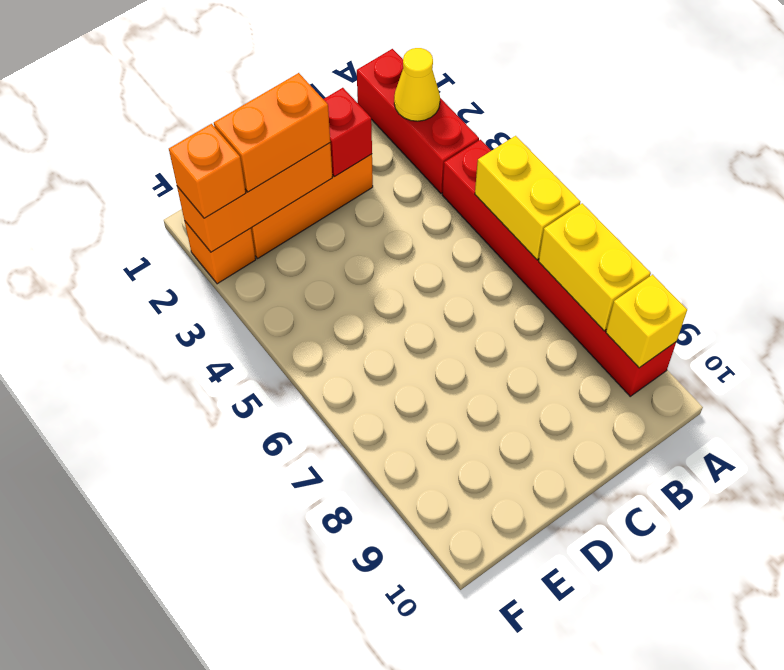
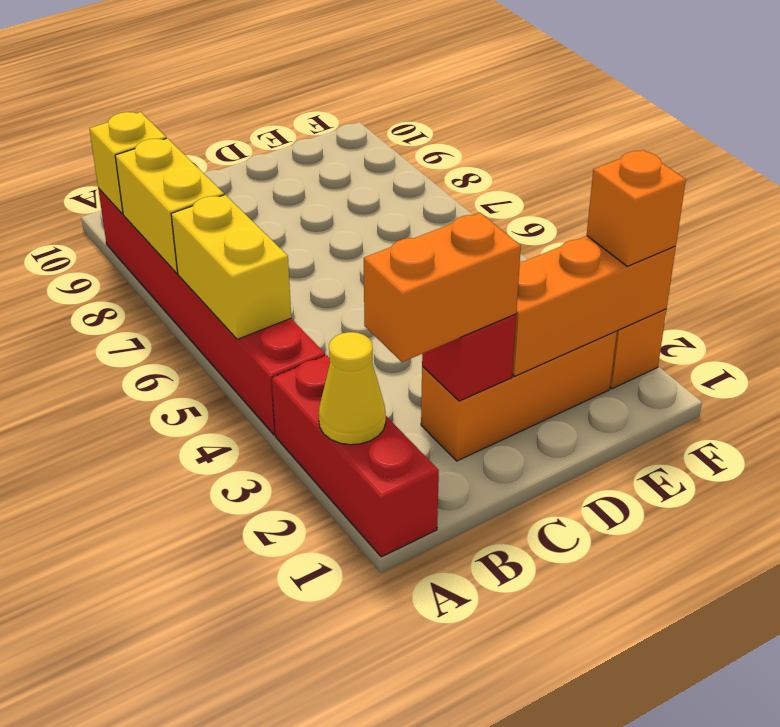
orange brick D2:E2 level 3 -> orange brick B2:C2 level 3

